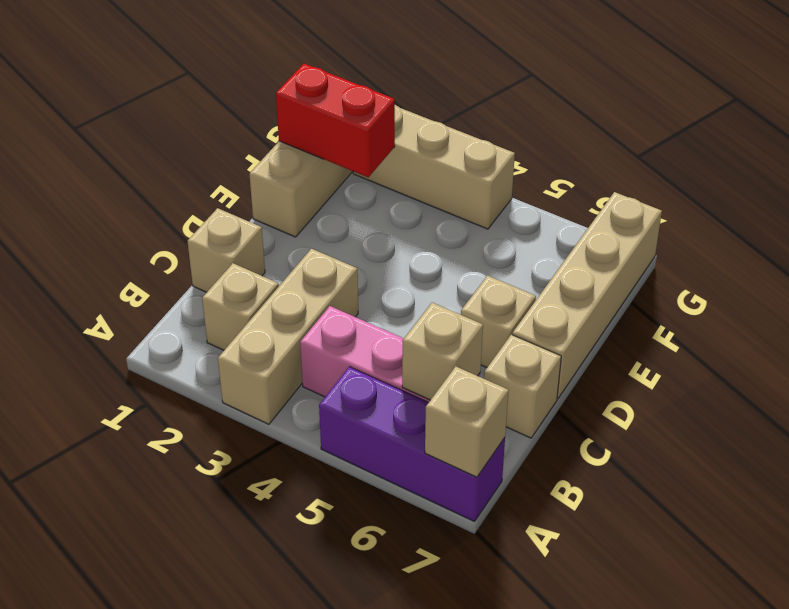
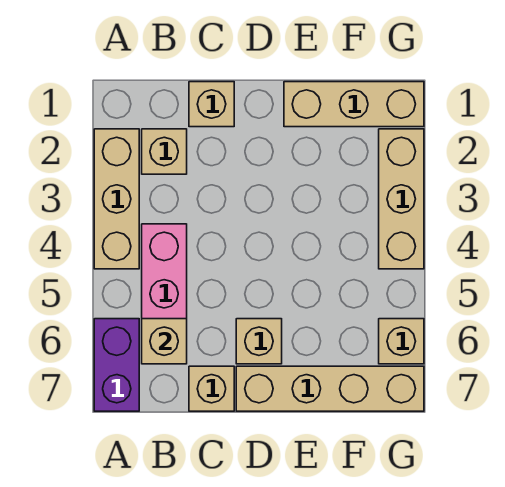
tan brick A3:C3 level 1 -> tan brick A2:A4 level 1
purple brick A5:A7 level 1 -> purple brick A6:A7 level 1
tan brick A7 level 2 -> tan brick G6 level 1
red brick F1:F2 level 2 -> none

